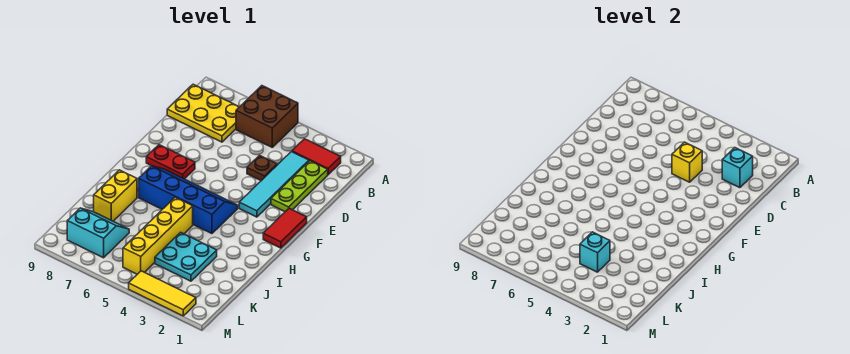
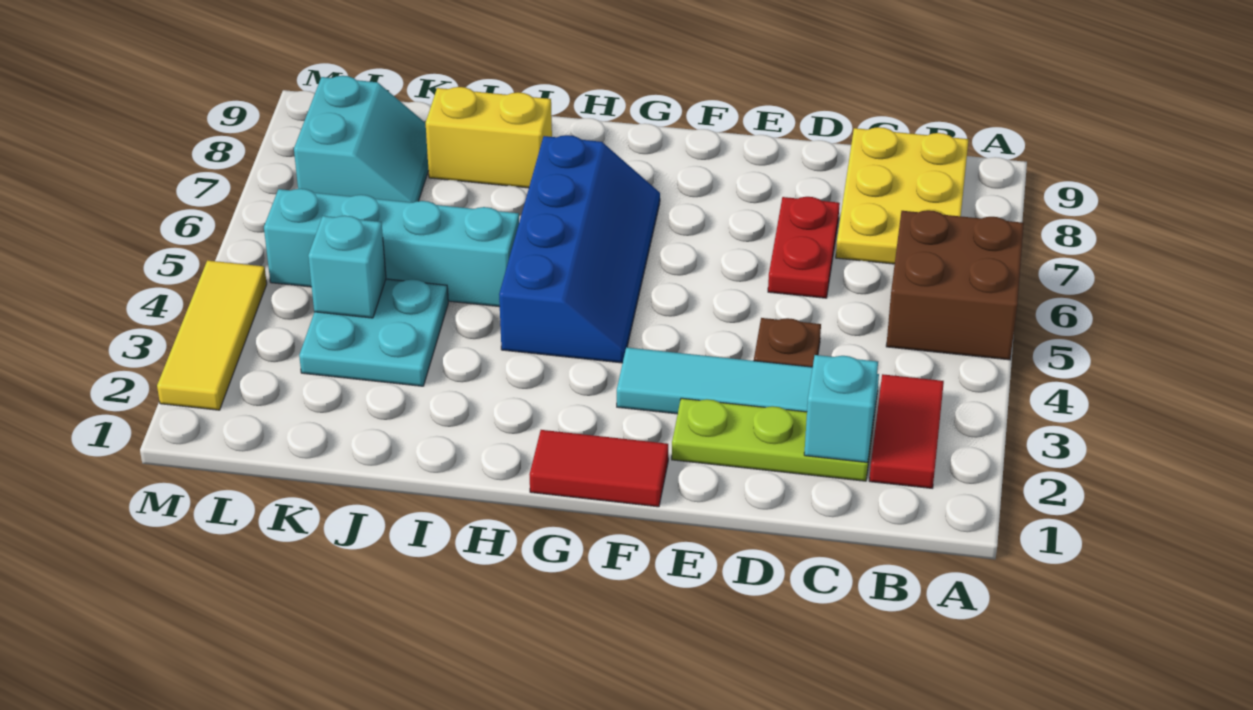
yellow brick D4 level 2 -> none
red plate F7:F8 level 1 -> red plate D6:D7 level 1
yellow brick I5:L5 level 1 -> cyan brick I5:L5 level 1

